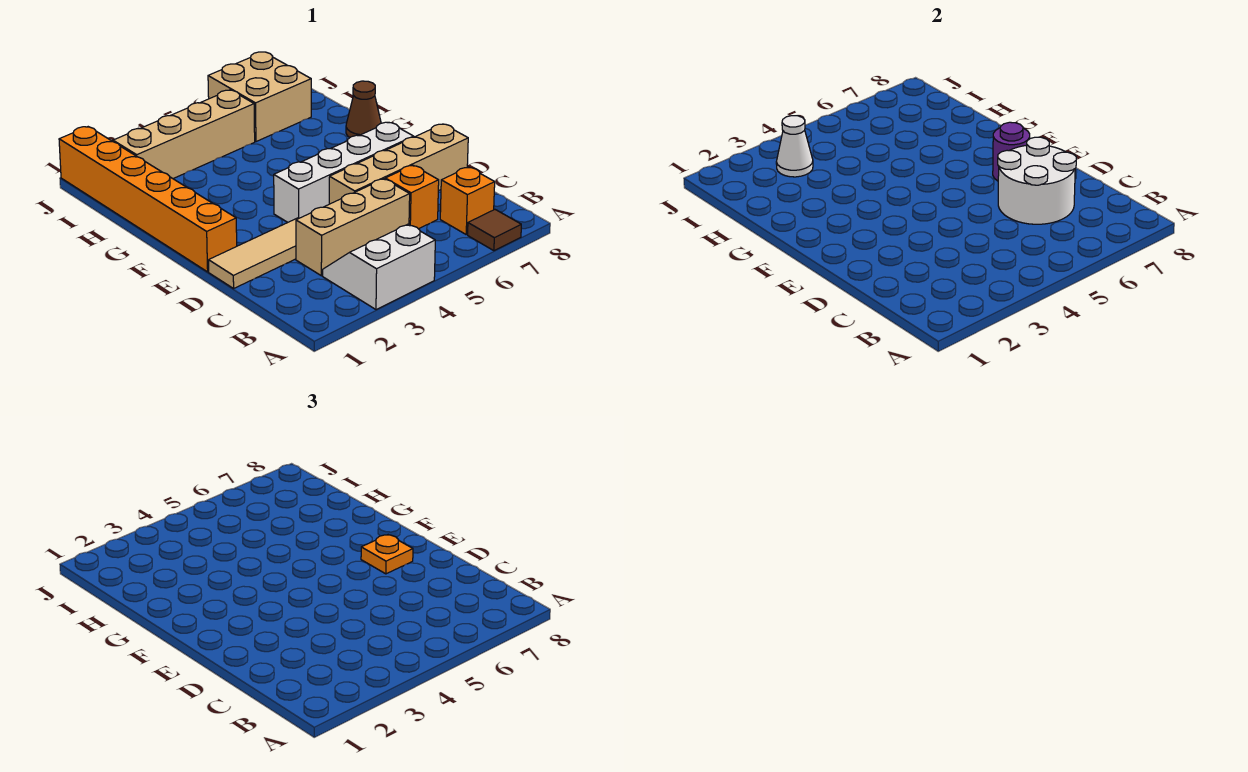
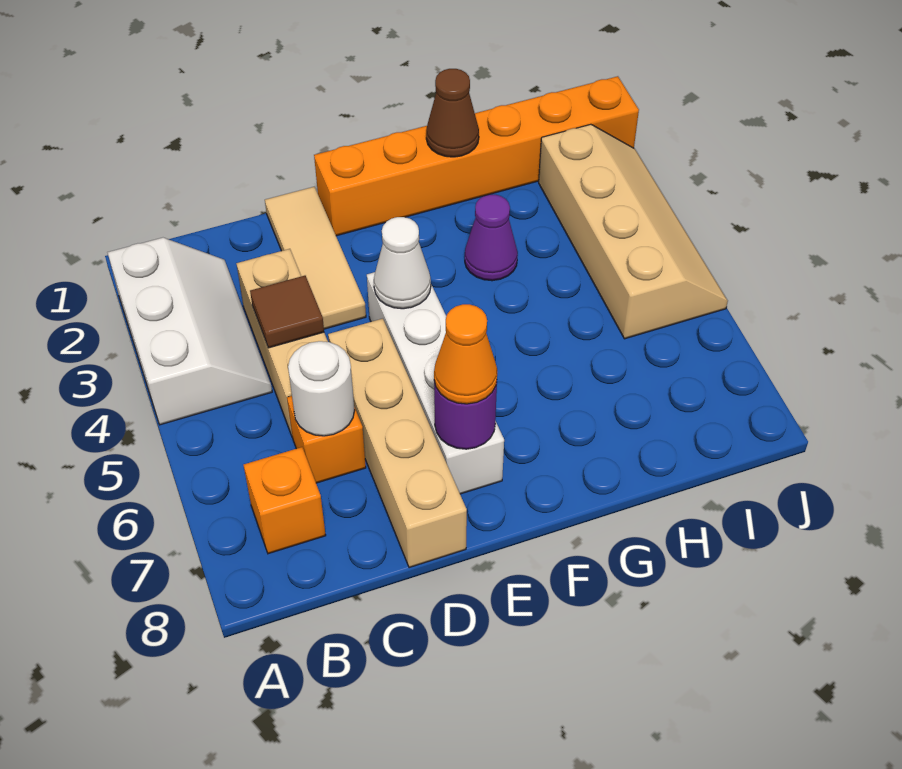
white slope A3:B4 level 1 top A -> white slope A2:B4 level 1 top A
brown tile A7 level 1 -> brown tile C4 level 2
white round brick C6:D7 level 2 -> white round brick C6 level 2
orange plate E7 level 3 -> orange cone E7 level 3
none -> purple cone G3 level 1
brown cone G8 level 1 -> brown cone G1 level 2
white cone I3 level 2 -> white cone E4 level 2
tan brick I6:J7 level 1 -> none

